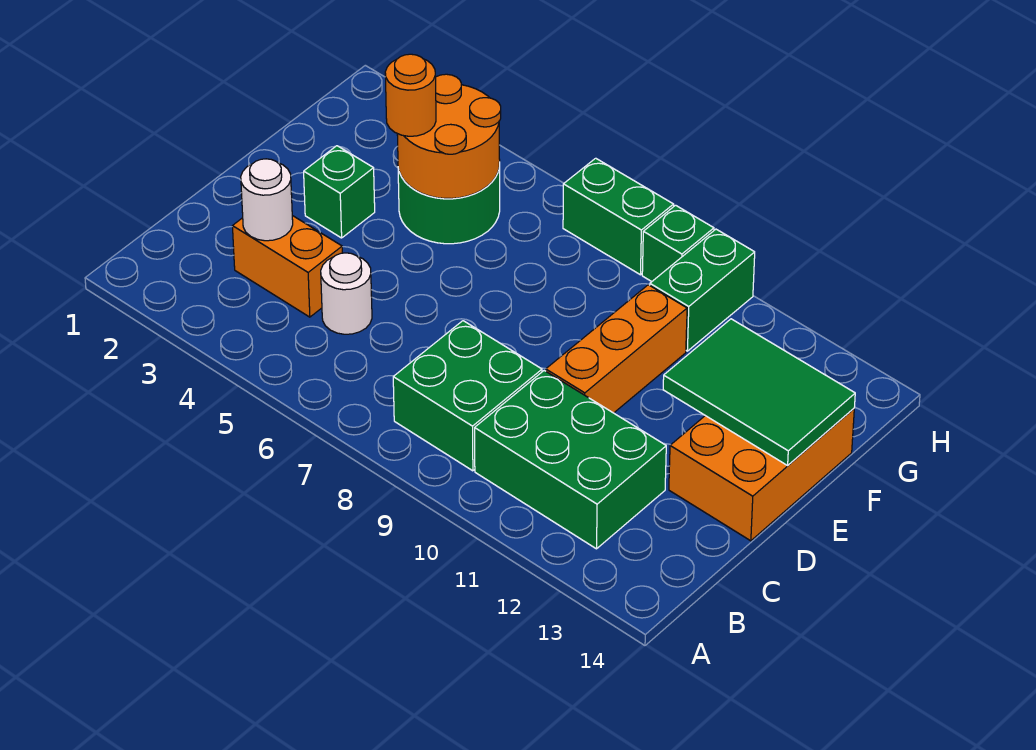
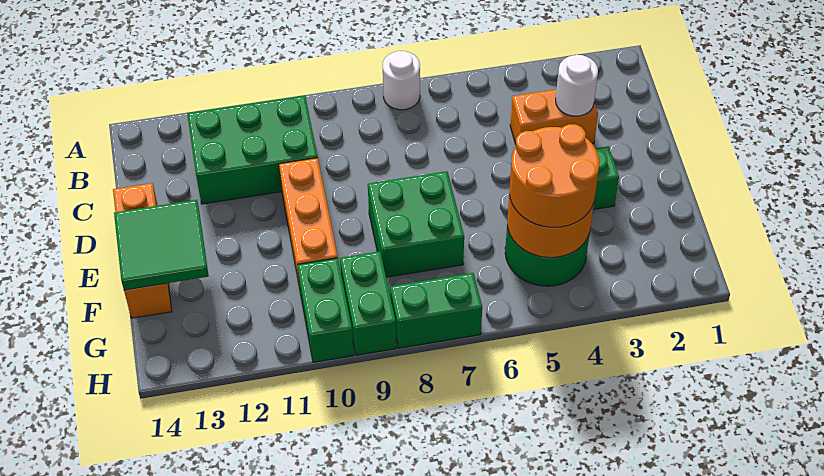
green brick B8:C9 level 1 -> green brick E7:F8 level 1
white round brick C5 level 1 -> white round brick A7 level 1
orange brick D13:F14 level 1 -> orange brick D14:F14 level 1
green tile E12:F14 level 2 -> green tile E13:F14 level 2
orange round brick F4 level 3 -> orange round brick F4:G5 level 3
green brick H9 level 1 -> green brick G9:H9 level 1

